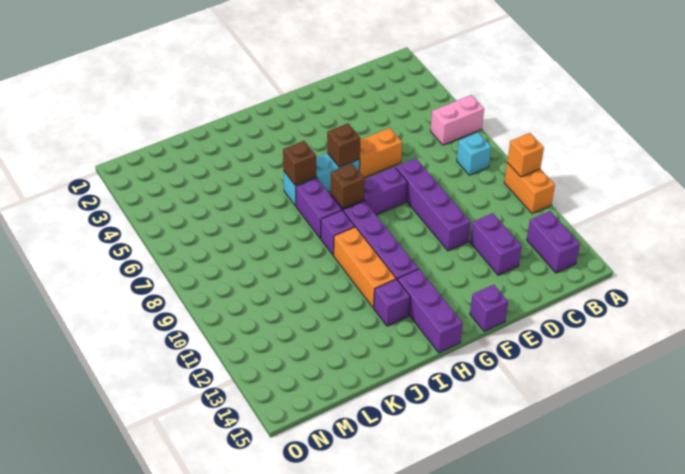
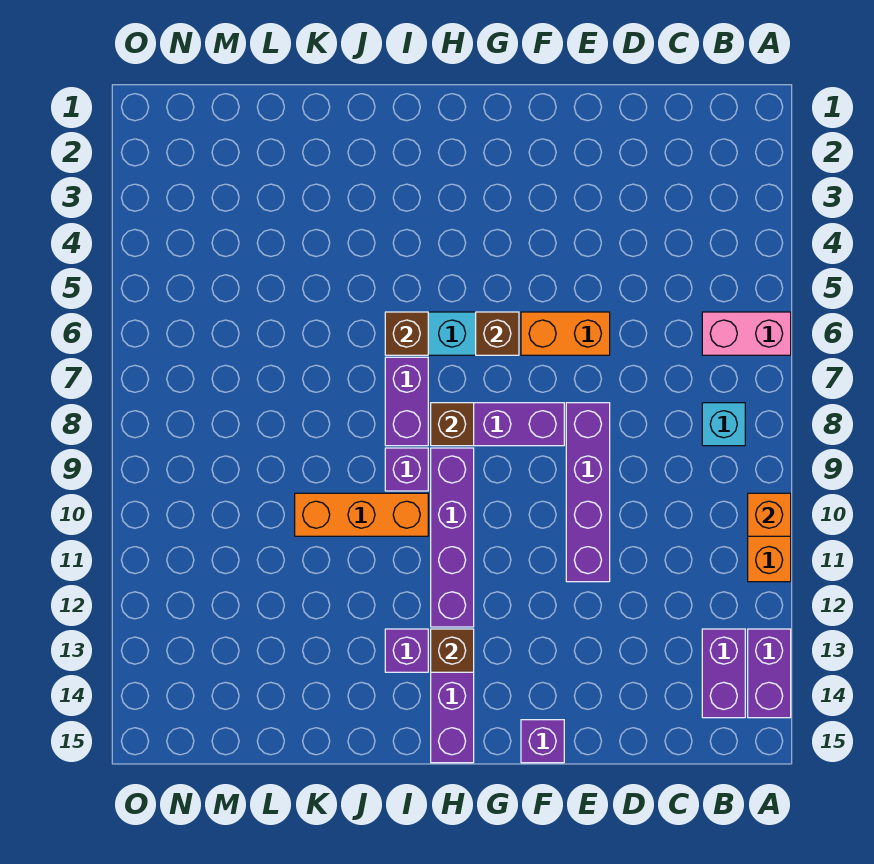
purple brick D12:D13 level 1 -> purple brick A13:A14 level 1
none -> brown brick H13 level 2
orange brick I10:I12 level 1 -> orange brick I10:K10 level 1

